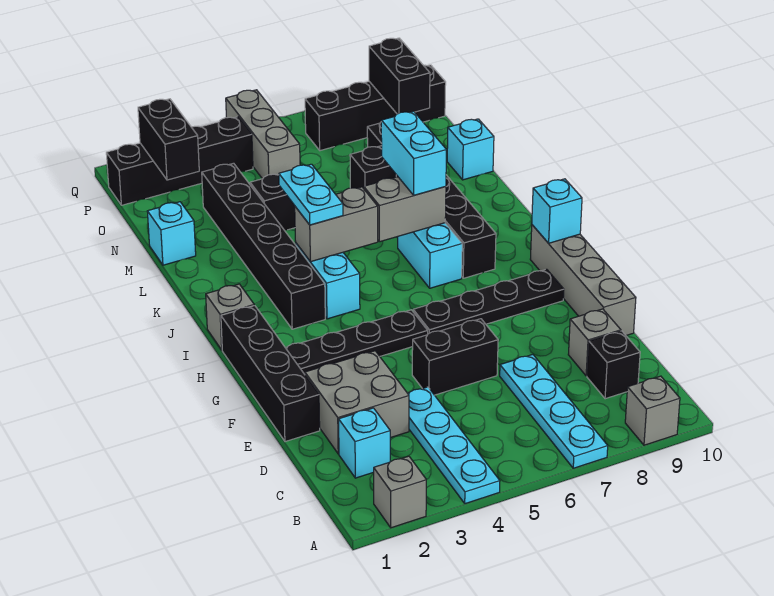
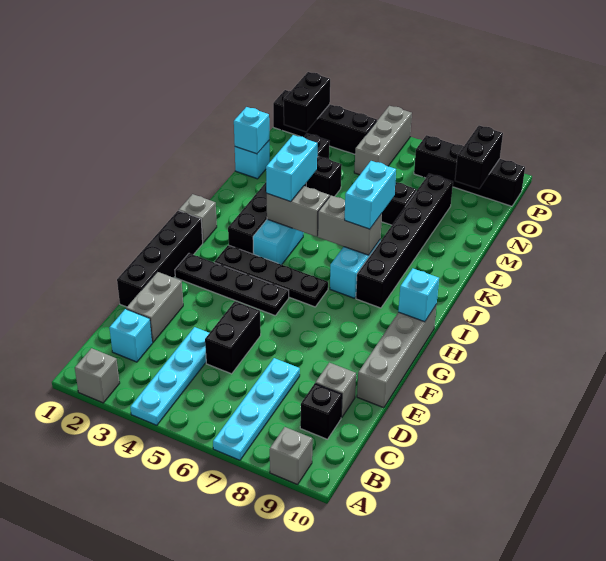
grey brick D2:E3 level 1 -> grey brick D2:E2 level 1
black brick E5:E6 level 1 -> black brick D5:E5 level 1
black plate G6:G9 level 1 -> black plate H3:H6 level 1
cyan plate J4:K4 level 3 -> cyan brick J4:K4 level 3
cyan brick M10 level 1 -> cyan brick M1 level 2

